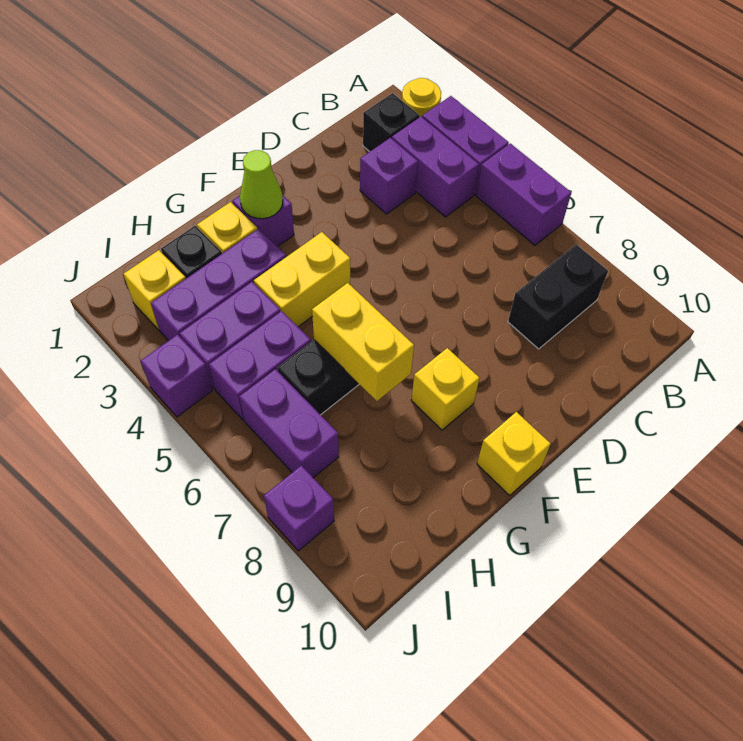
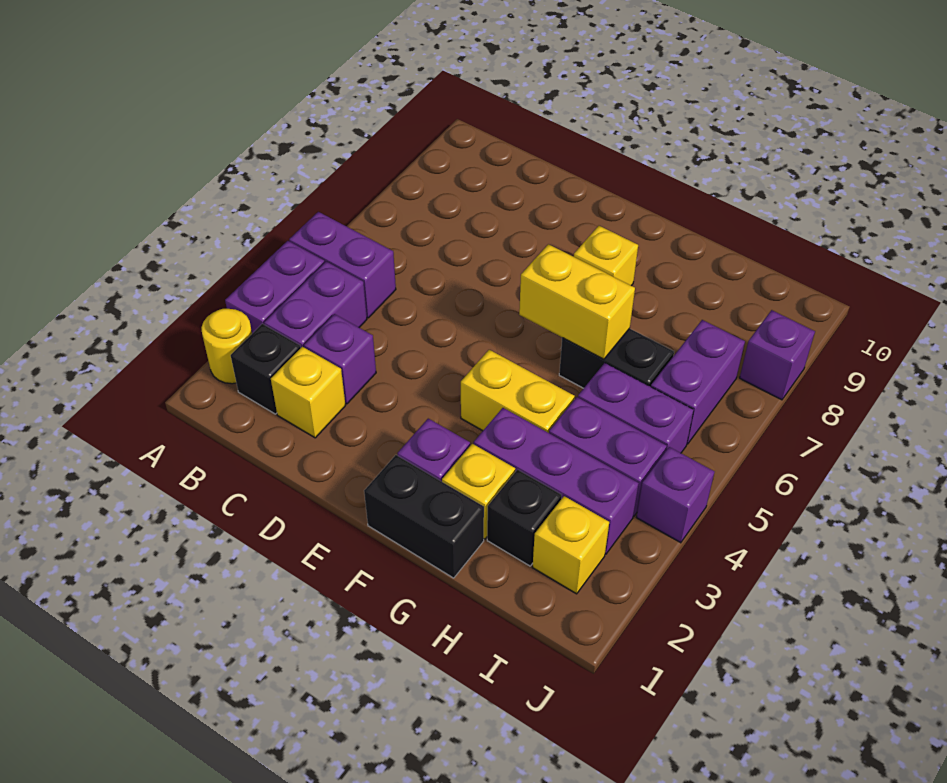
purple brick A5:A6 level 1 -> purple brick A5:B5 level 1
black brick B8:C8 level 1 -> black brick F1:G1 level 1
lime cone F2 level 2 -> none
yellow brick F10 level 1 -> yellow brick C2 level 1
yellow brick G6:G7 level 2 -> yellow brick F6:G6 level 2

